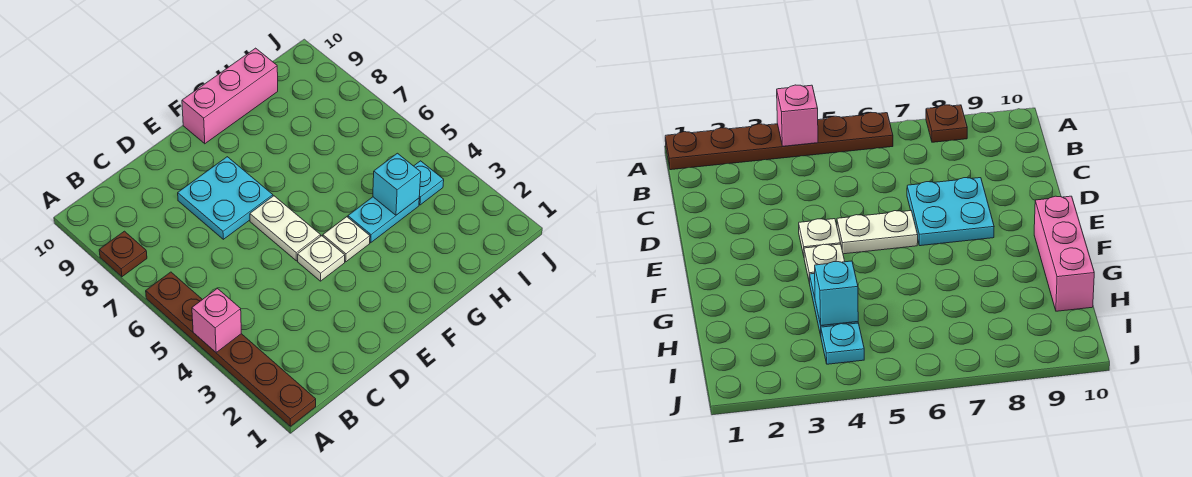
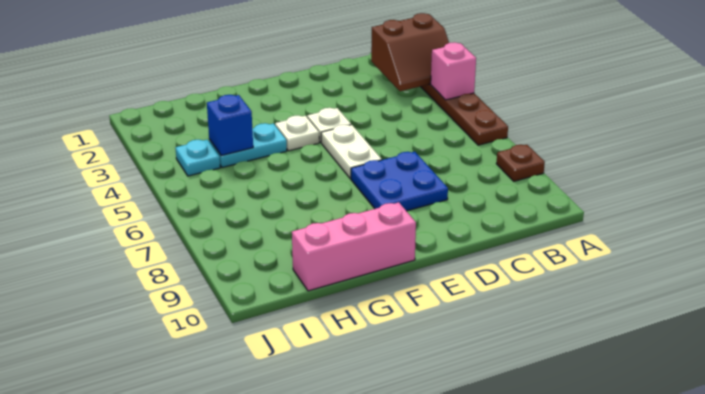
none -> brown slope A2:B3 level 2 top 2
cyan plate D7:E8 level 1 -> blue plate D7:E8 level 1
cyan brick H4 level 2 -> blue brick H4 level 2

